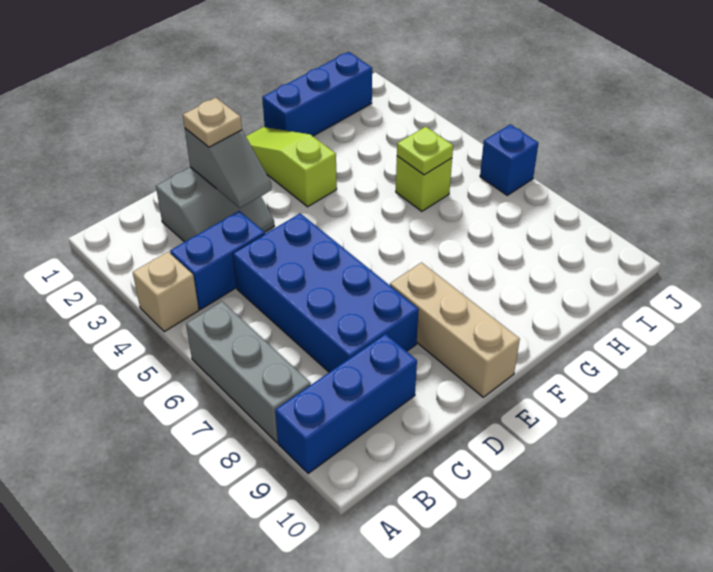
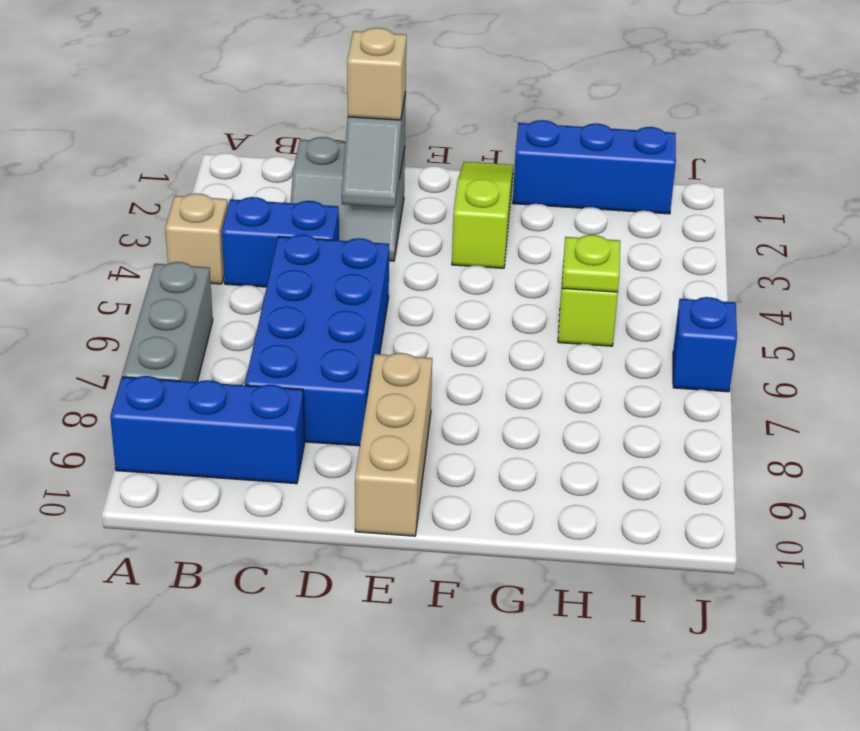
tan plate D2 level 3 -> tan brick D2 level 3

